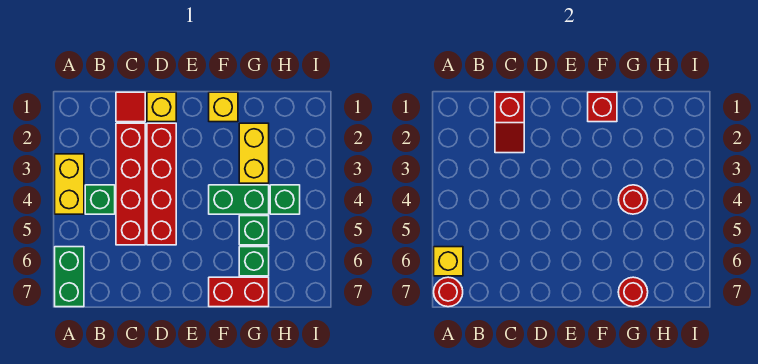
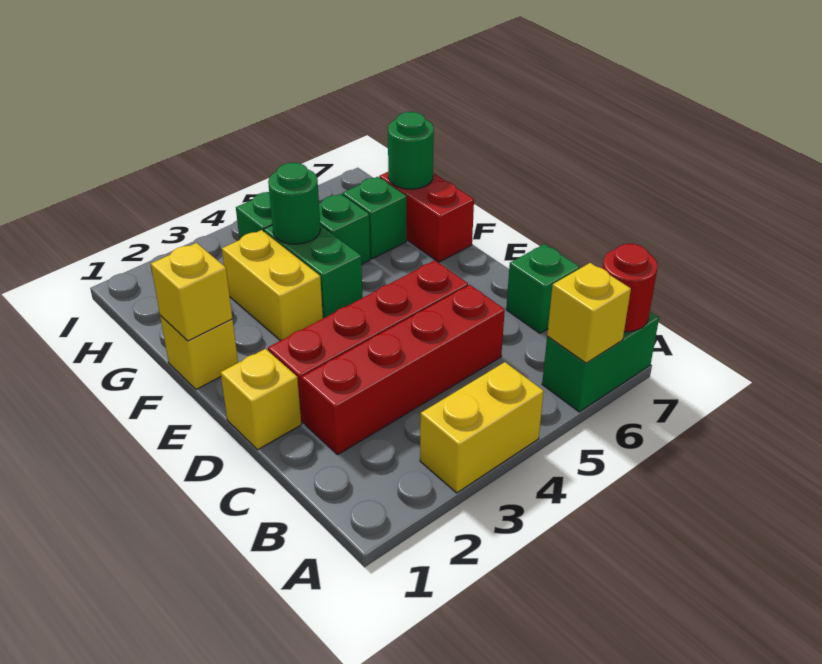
green brick B4 level 1 -> green brick C7 level 1
red tile C1 level 1 -> none
red slope C1:C2 level 2 top 1 -> none
red brick F1 level 2 -> yellow brick F1 level 2
yellow brick G2:G3 level 1 -> yellow brick F3:G3 level 1
red round brick G4 level 2 -> green round brick G4 level 2
red round brick G7 level 2 -> green round brick G7 level 2

